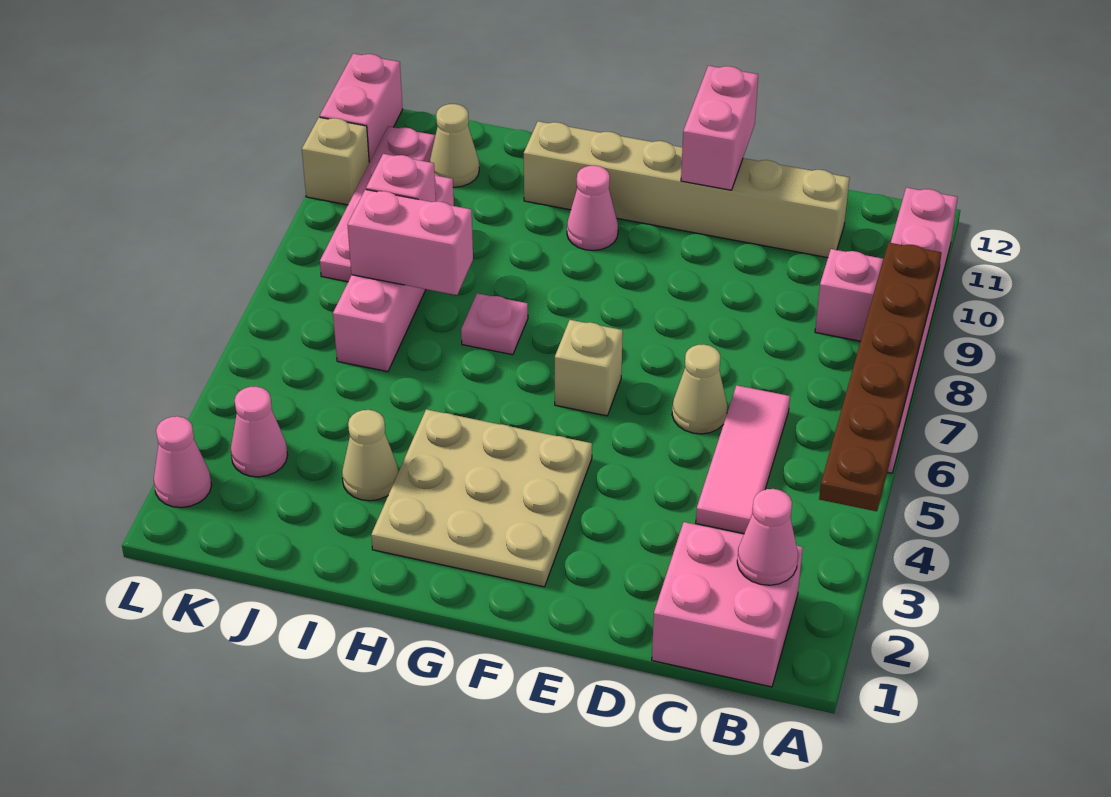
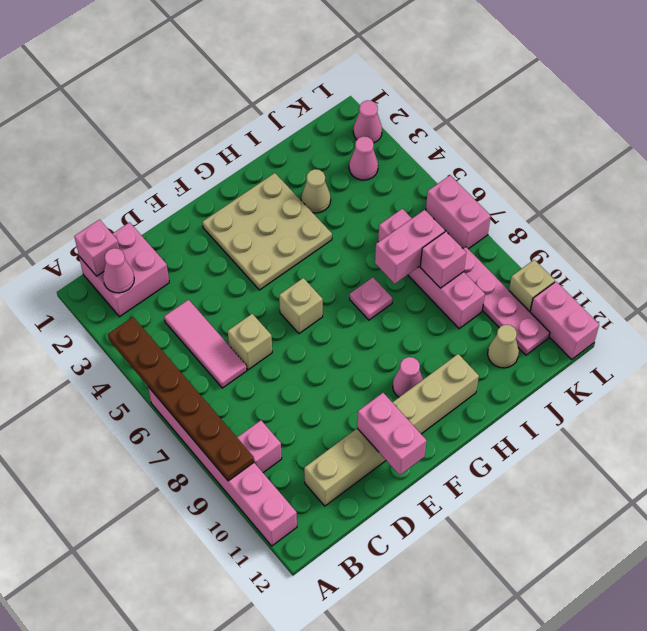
none -> pink brick B1 level 2
tan cone D6 level 1 -> tan brick D6 level 1
none -> pink brick L6:L7 level 1

